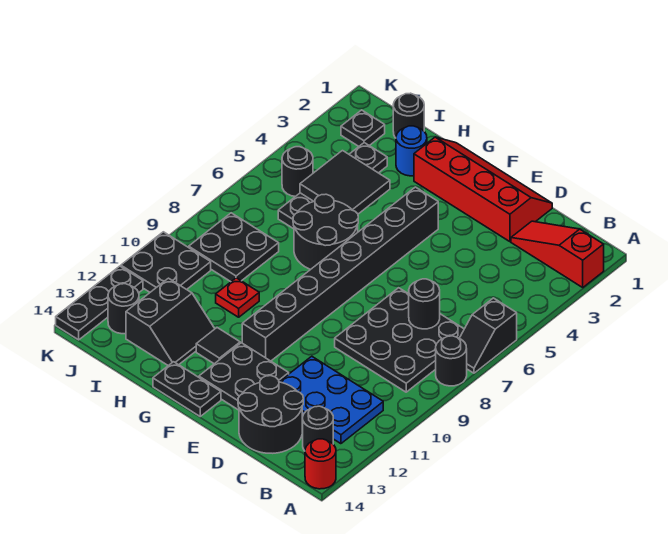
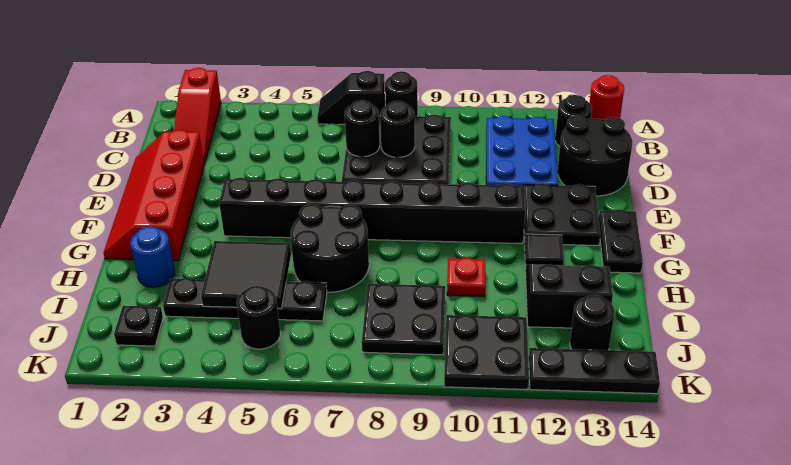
black slope A6:A7 level 1 top 6 -> black slope A6:A7 level 1 top 7
black round brick I1 level 1 -> black round brick C8 level 2

